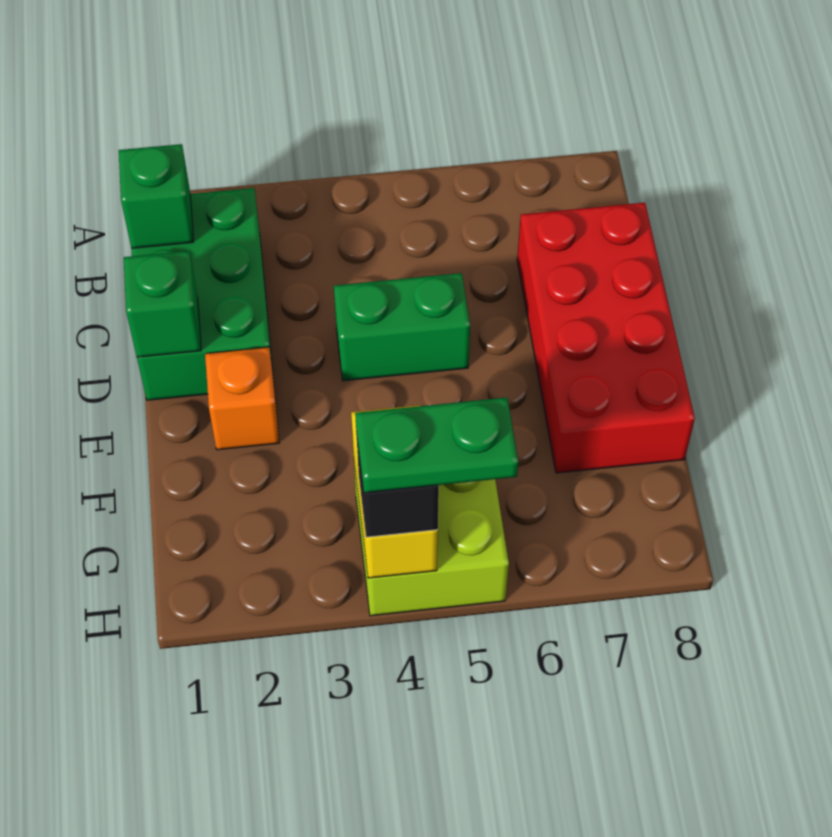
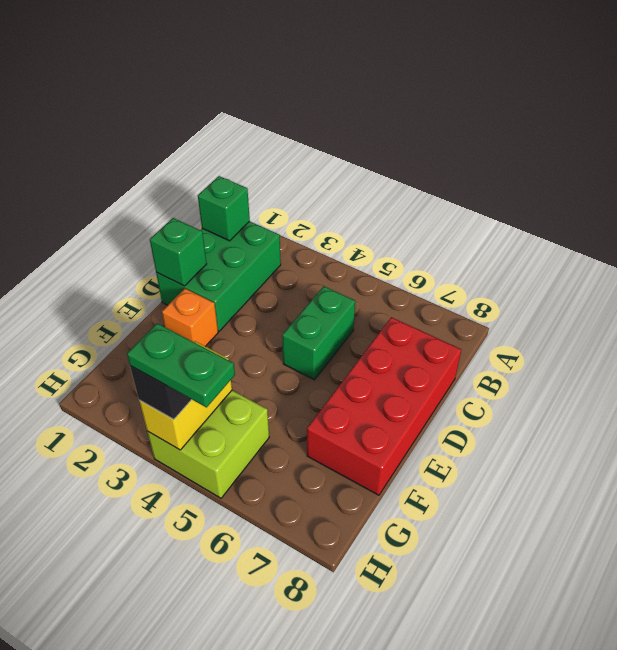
green brick D4:D5 level 1 -> green brick C5:D5 level 1

